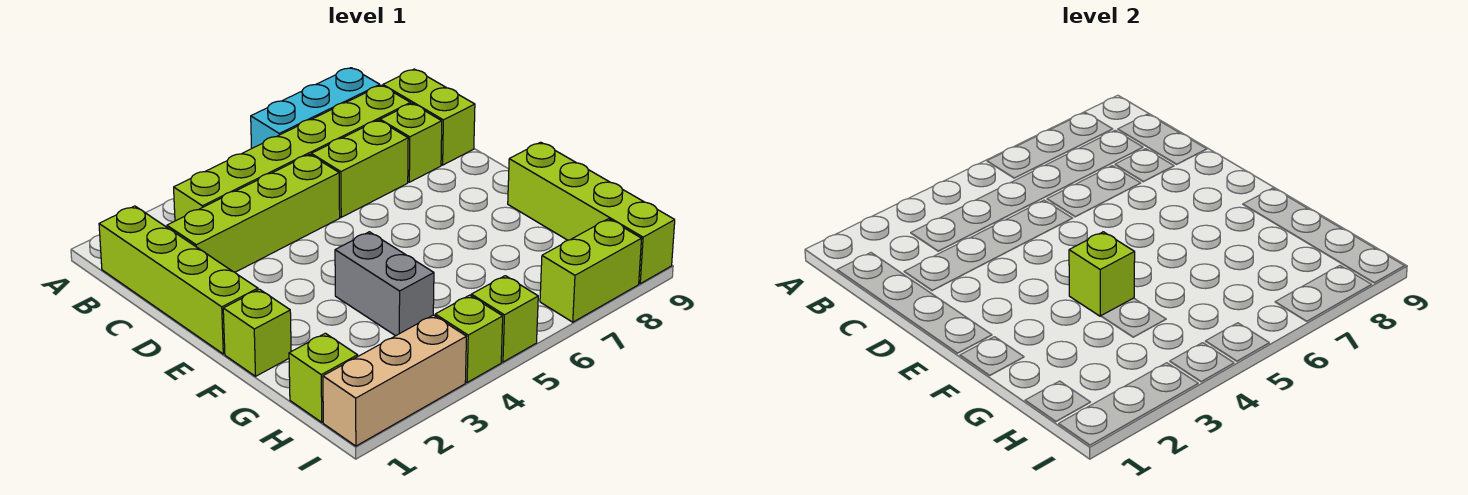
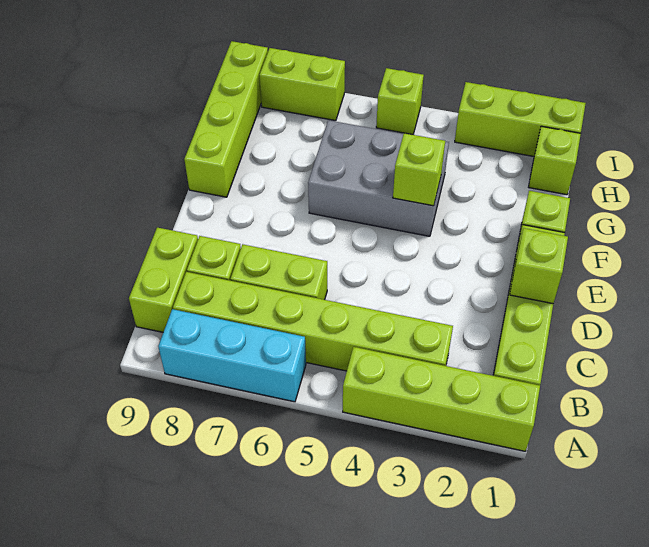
lime brick C2:C5 level 1 -> lime brick A1:A4 level 1
grey brick F4:G4 level 1 -> grey brick F4:G6 level 1
tan brick I1:I3 level 1 -> lime brick I1:I3 level 1
lime brick I4 level 1 -> lime brick D1 level 2

